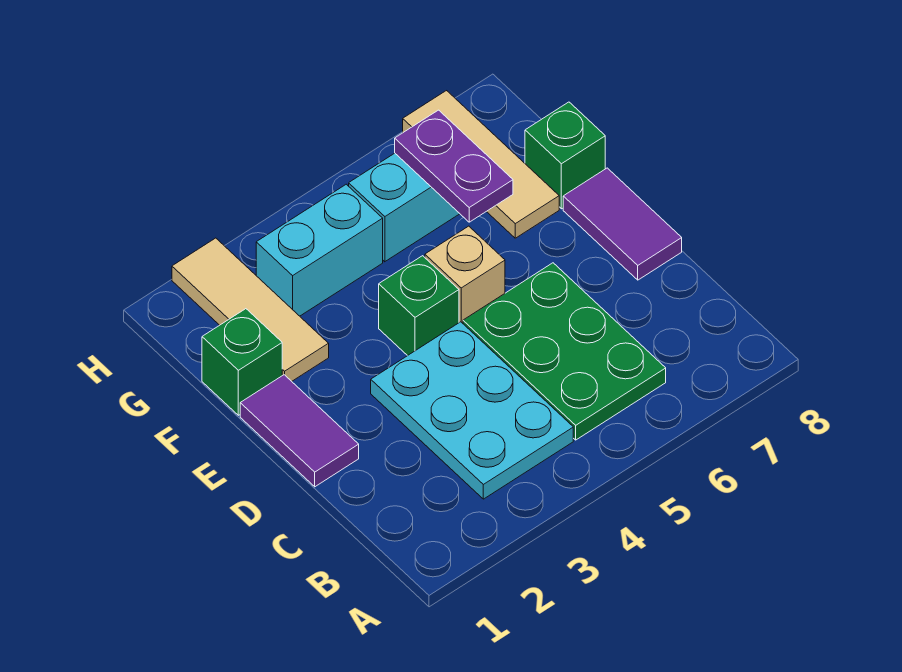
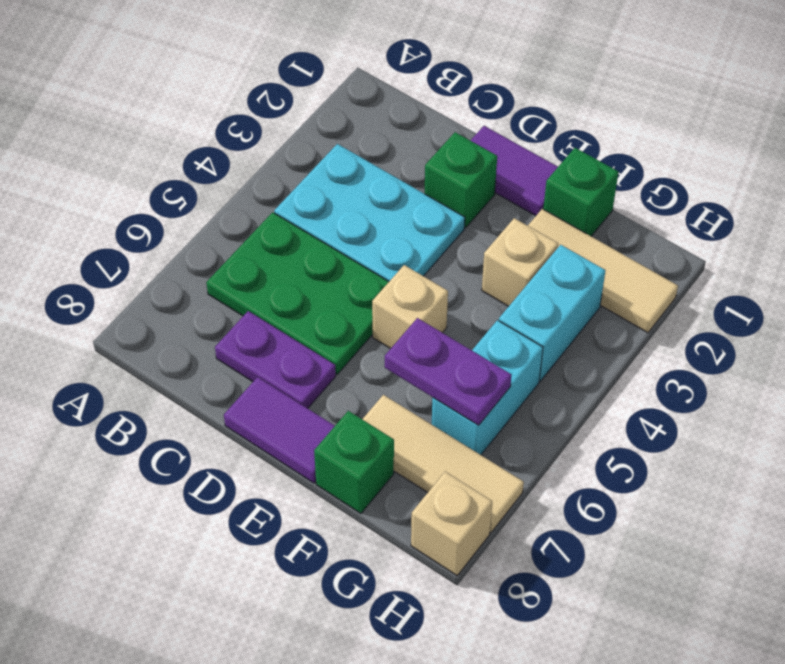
none -> purple plate C7:D7 level 1
green brick E4 level 1 -> green brick D2 level 1
none -> tan brick F3 level 1
none -> tan brick H8 level 1

